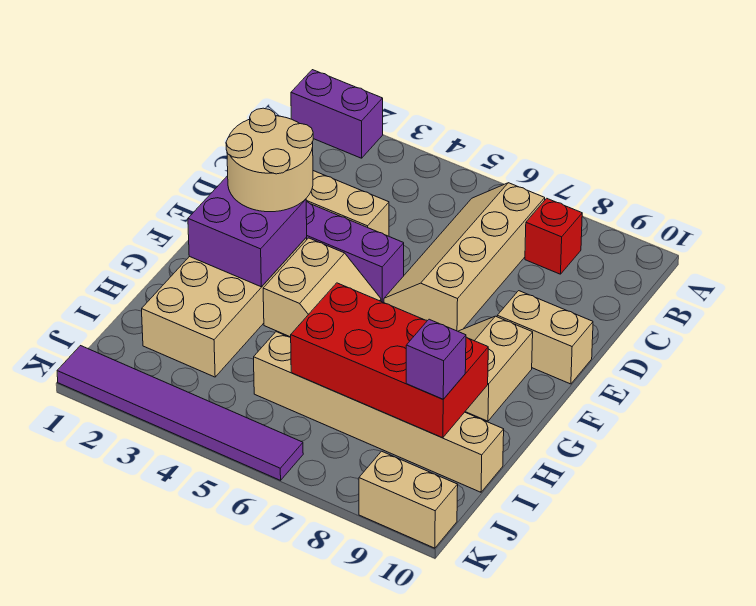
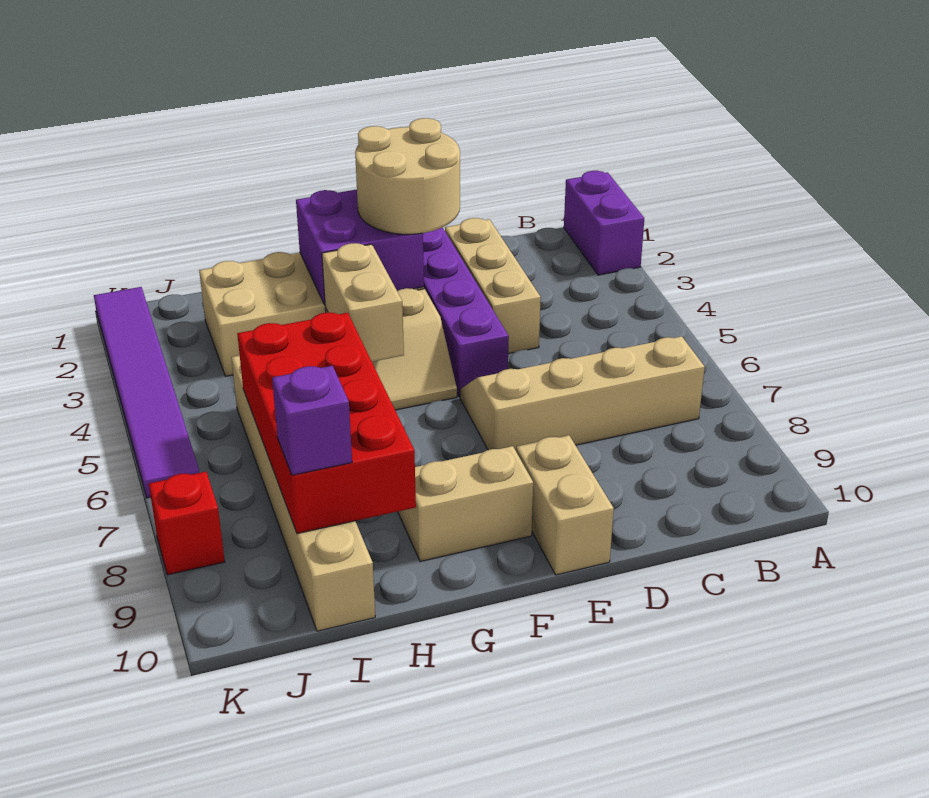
red brick B8 level 1 -> red brick K8 level 1
tan brick K9:K10 level 1 -> tan brick G4:G5 level 2

